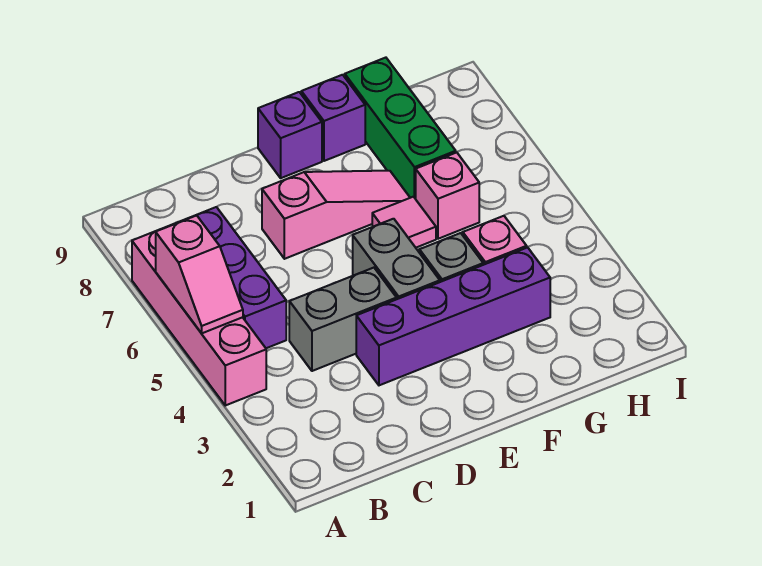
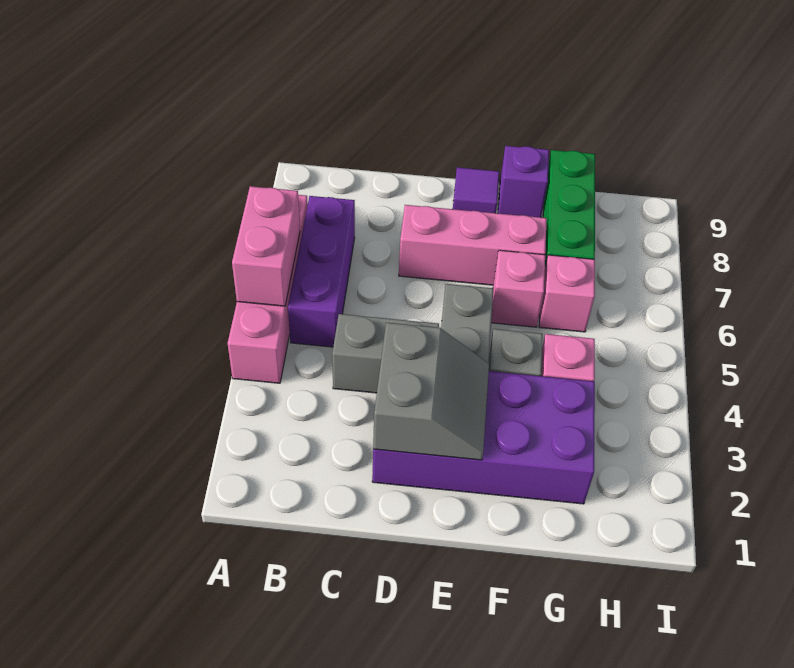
pink slope A5:A6 level 2 top 6 -> pink brick A5:A6 level 2
none -> grey slope D2:E3 level 2 top D
purple brick D3:G3 level 1 -> purple brick D2:G3 level 1
pink slope D7:F7 level 1 top D -> pink brick D7:F7 level 1
purple brick E9 level 1 -> purple tile E9 level 1
pink tile F6 level 1 -> pink brick F6 level 1

